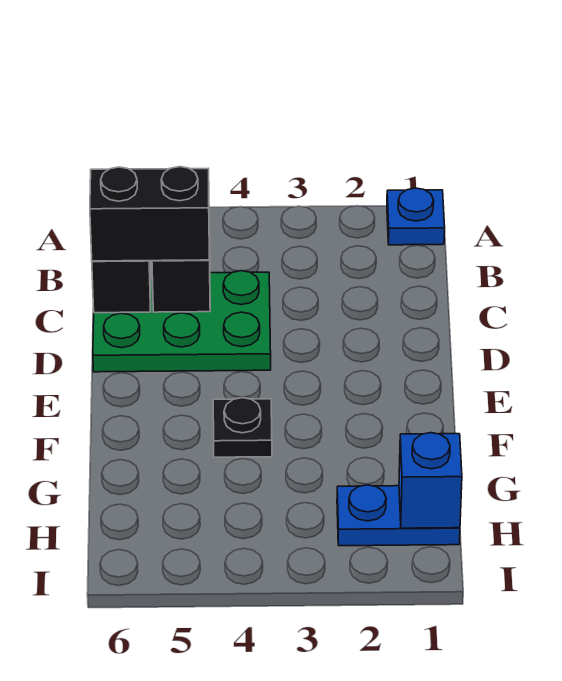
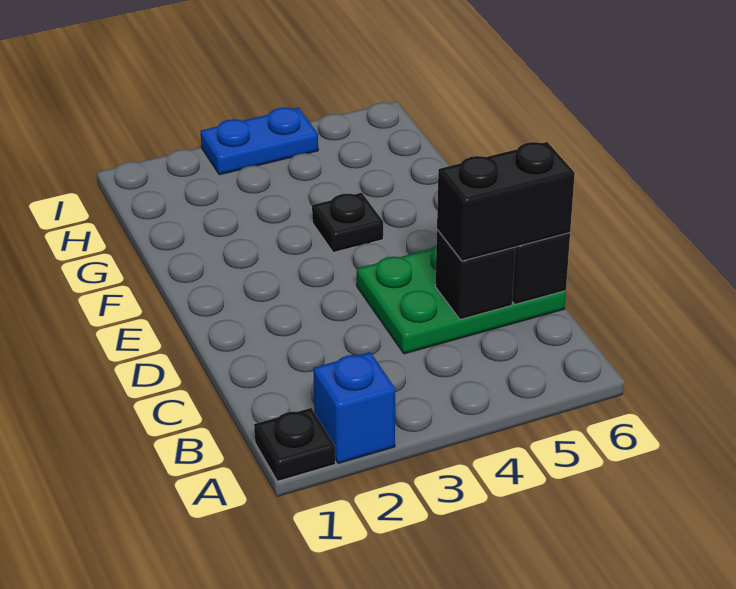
blue plate A1 level 1 -> black plate A1 level 1
blue plate H1:H2 level 1 -> blue plate I3:I4 level 1
blue brick H1 level 2 -> blue brick A2 level 1

